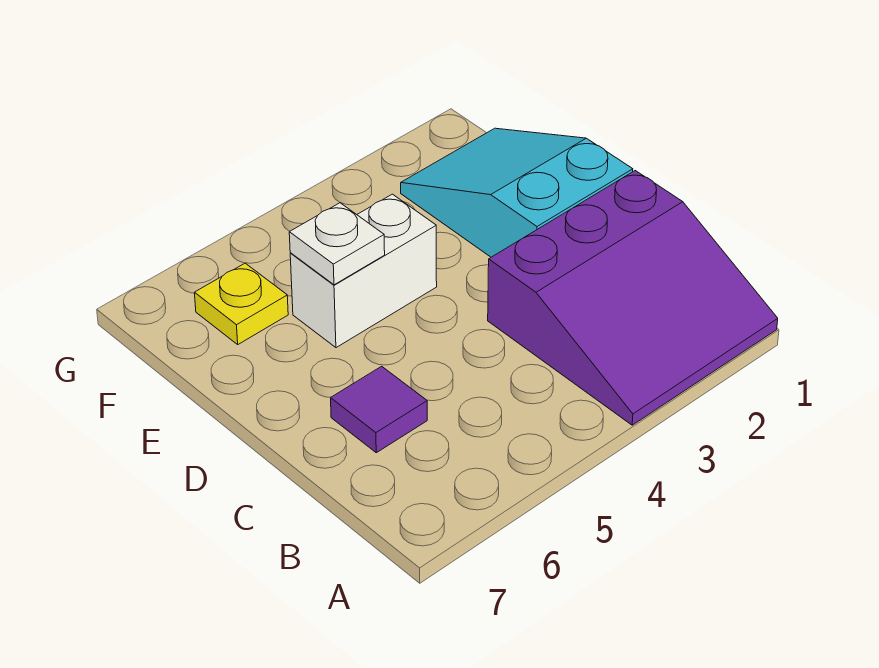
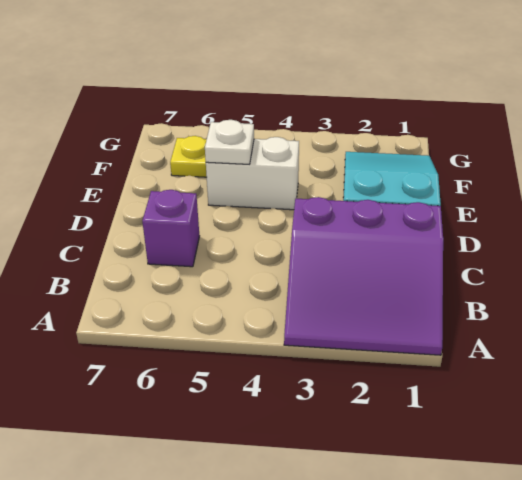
purple tile C6 level 1 -> purple brick C6 level 1

